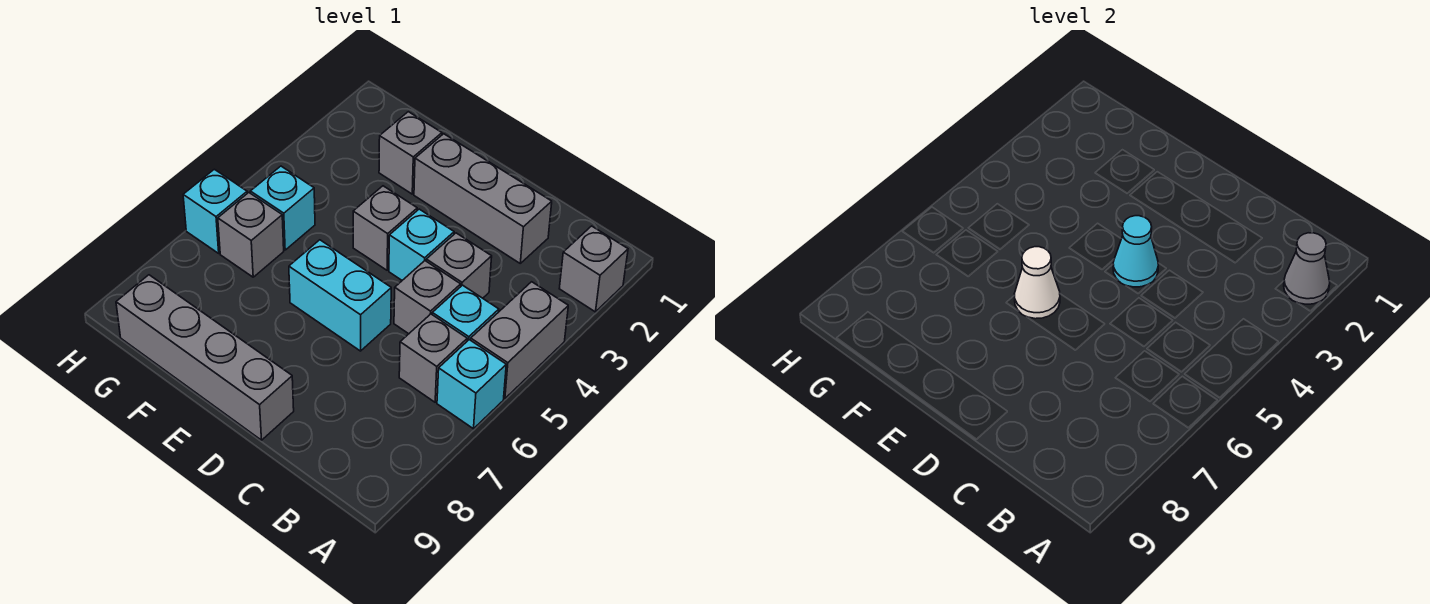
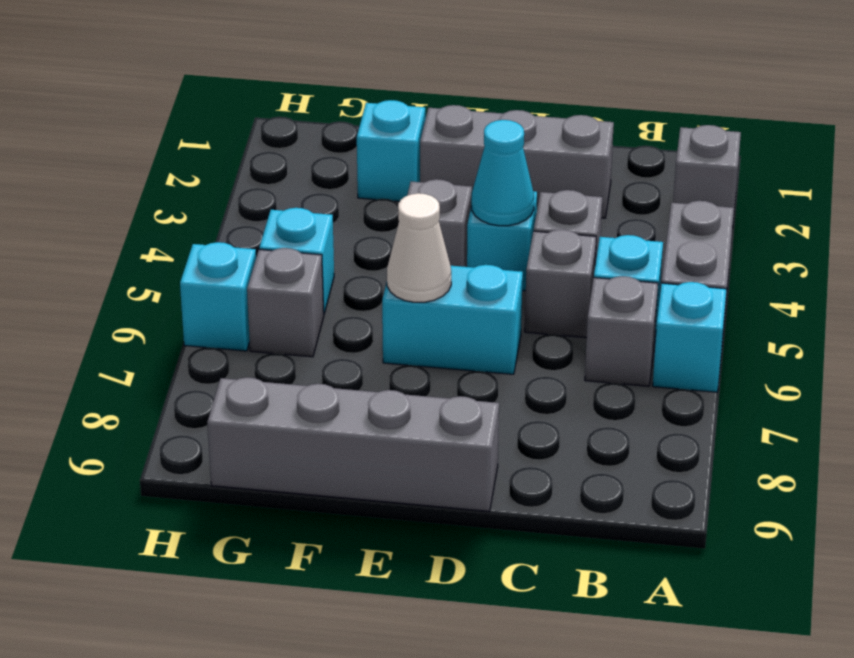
grey cone A2 level 2 -> none
grey brick F2 level 1 -> cyan brick F2 level 1

